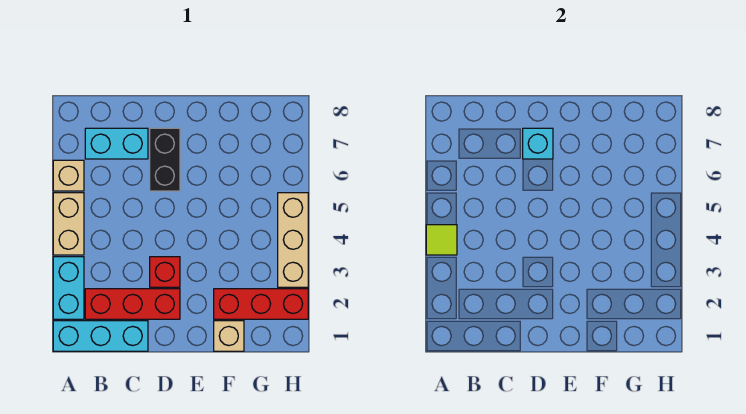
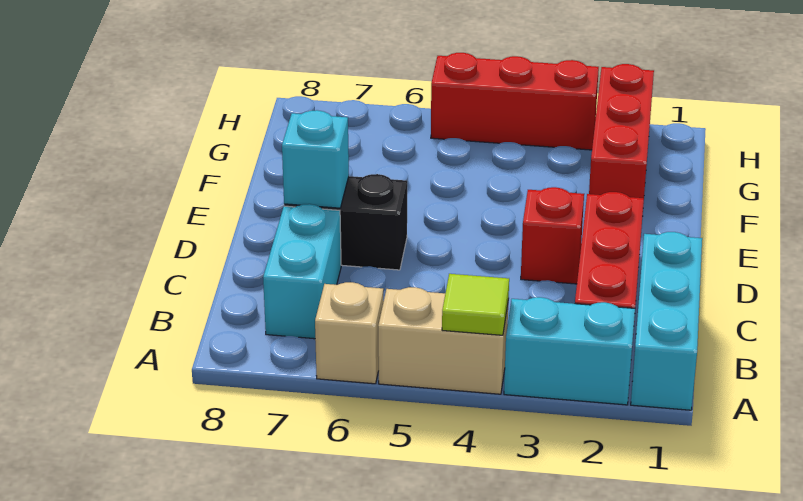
tan brick F1 level 1 -> none
tan brick H3:H5 level 1 -> red brick H3:H5 level 1

